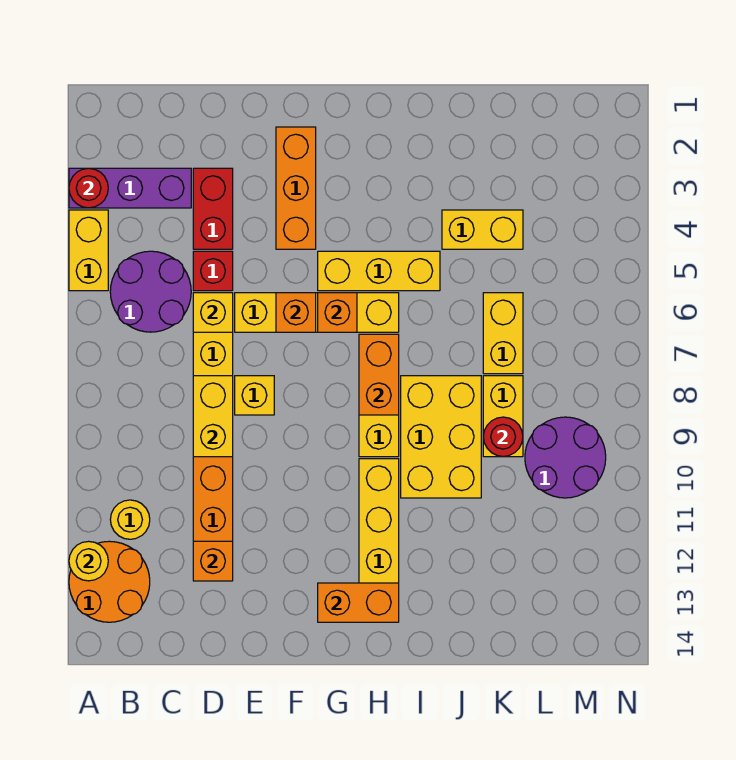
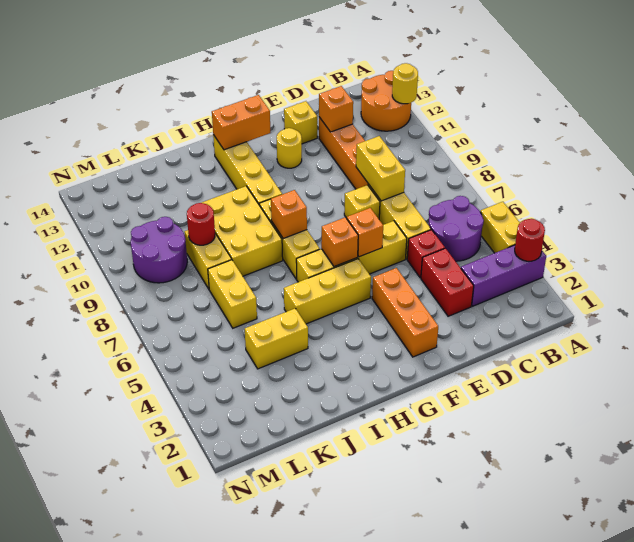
yellow round brick B11 level 1 -> yellow round brick F12 level 1
yellow brick D6 level 2 -> yellow brick E13 level 1
orange brick H7:H8 level 2 -> orange brick H8 level 2

